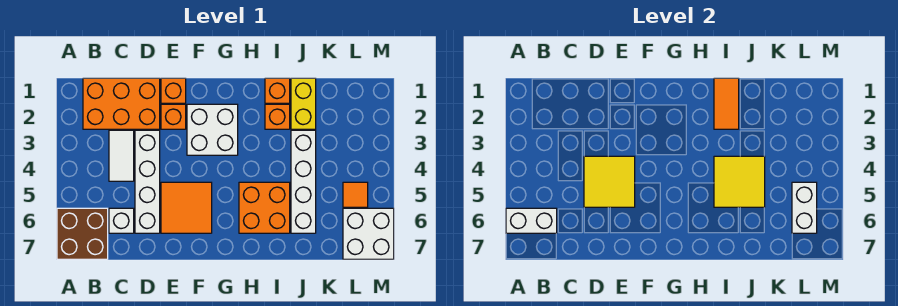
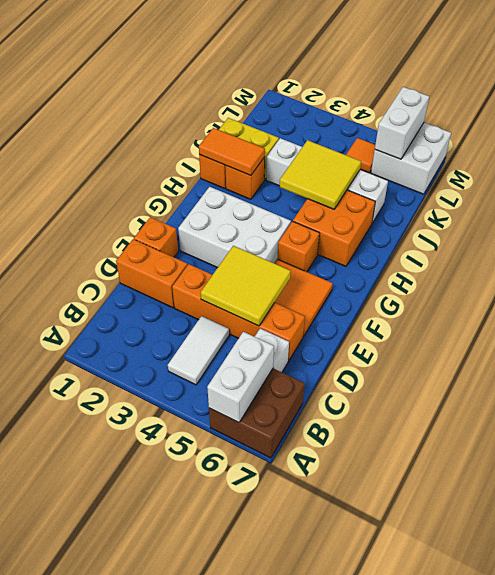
orange brick B1:D2 level 1 -> orange brick D1:D2 level 1
white tile C3:C4 level 1 -> white tile B4:C4 level 1
white brick D3:D6 level 1 -> orange brick D3:D6 level 1
orange brick E2 level 1 -> orange brick G5 level 1
white brick F2:G3 level 1 -> white brick F2:G4 level 1
white brick L5:L6 level 2 -> white brick L6:M6 level 2

